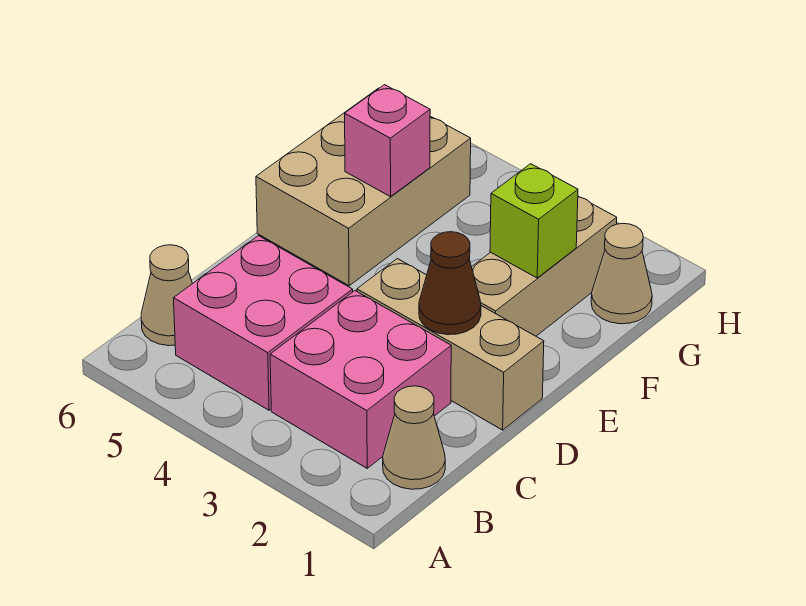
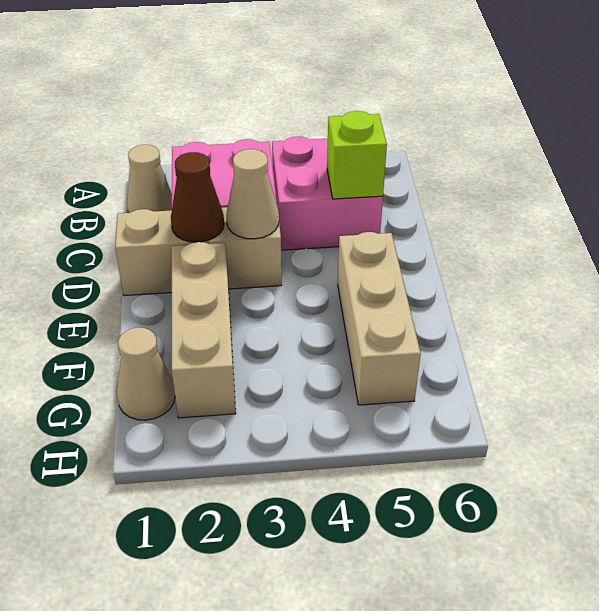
tan cone B6 level 1 -> tan cone D3 level 2
tan brick E5:G6 level 1 -> tan brick E5:G5 level 1
lime brick F2 level 2 -> lime brick C5 level 2
pink brick F5 level 2 -> none

